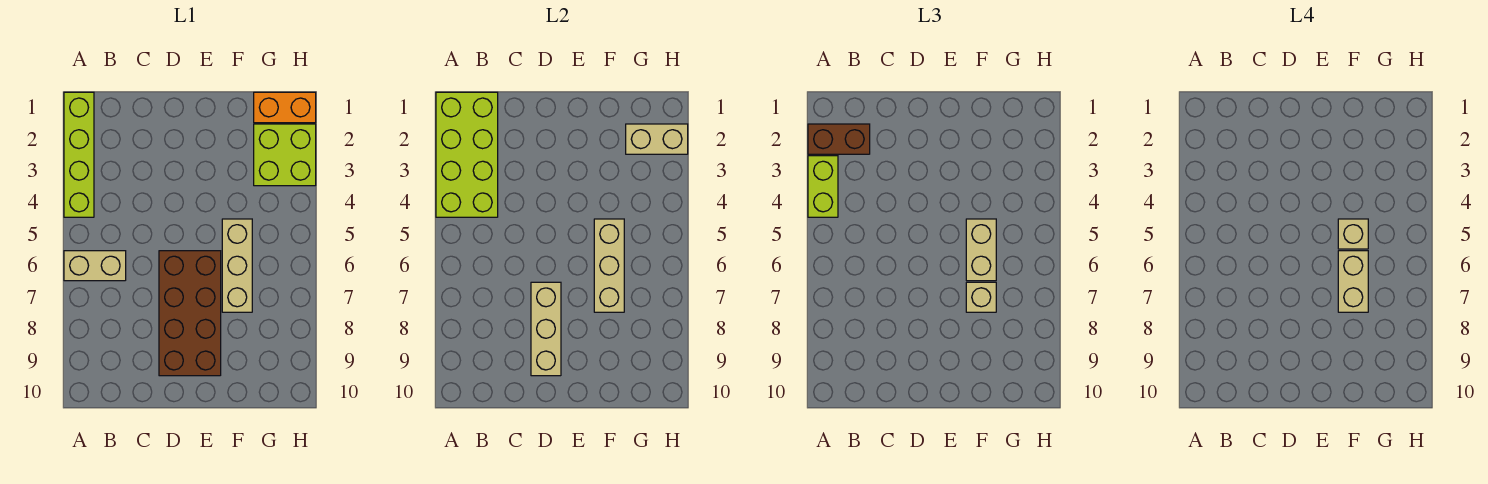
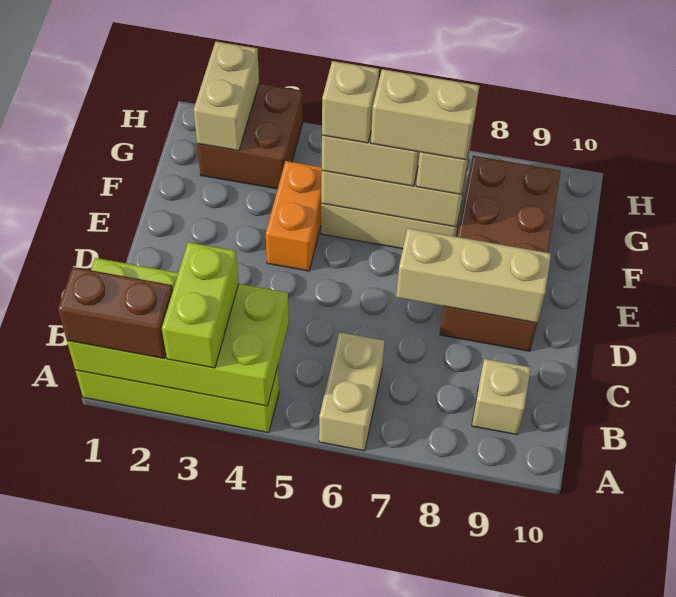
brown brick A2:B2 level 3 -> brown brick A1:A2 level 3
lime brick A3:A4 level 3 -> lime brick A3:B3 level 3
none -> tan brick B9 level 1
brown brick D6:E9 level 1 -> brown brick D8:G9 level 1
orange brick G1:H1 level 1 -> orange brick E4:F4 level 1
lime brick G2:H3 level 1 -> brown brick G2:H3 level 1

